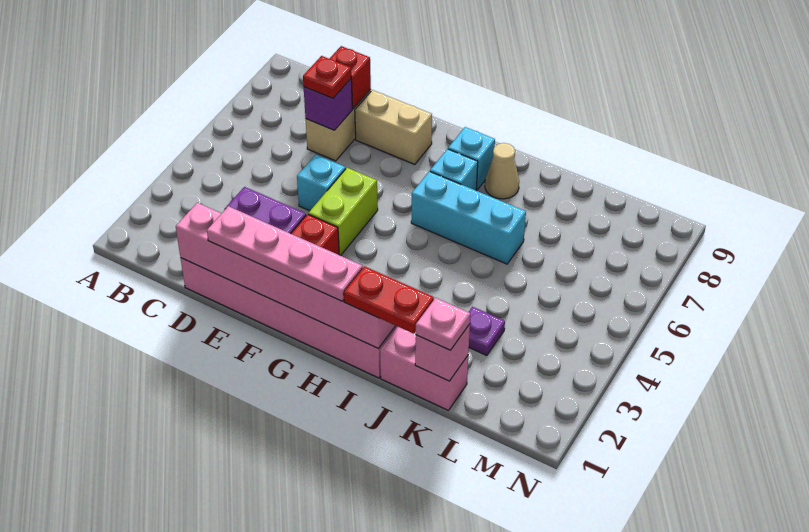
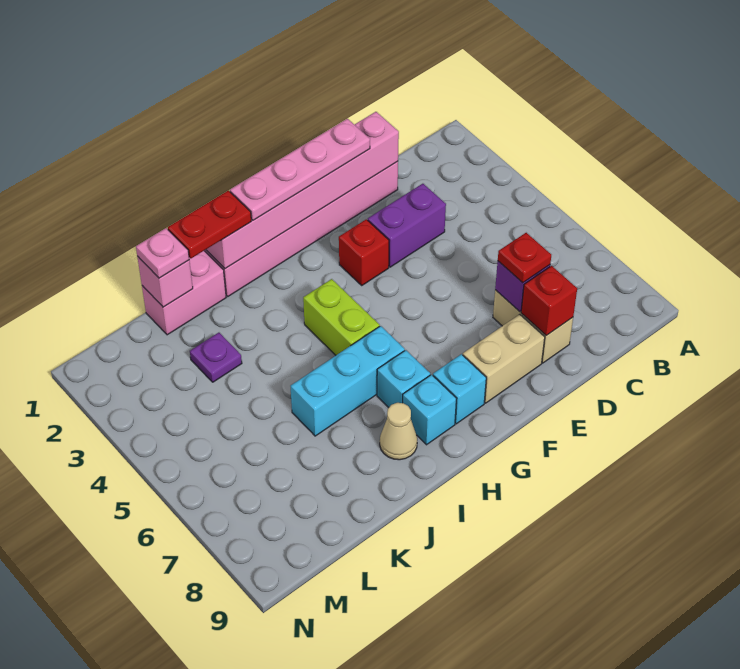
cyan brick E5 level 1 -> cyan brick G8 level 1
lime brick F4:F5 level 1 -> lime brick H4:H5 level 1

